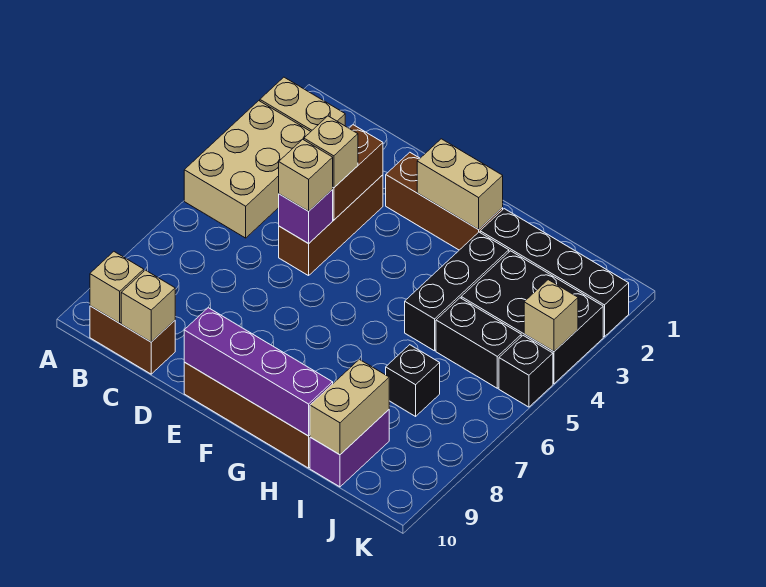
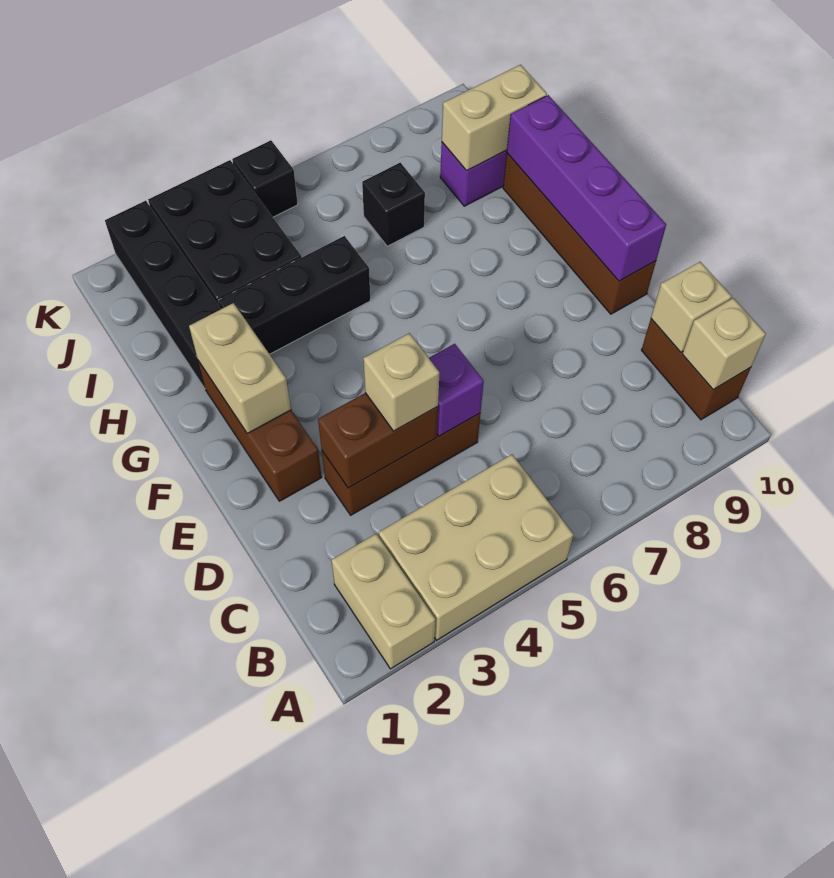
tan brick D5 level 3 -> none
black brick I5:J5 level 1 -> none
tan brick K4 level 2 -> none

